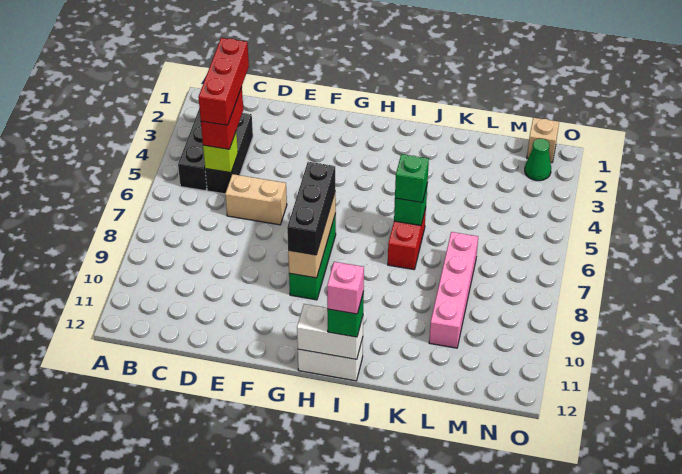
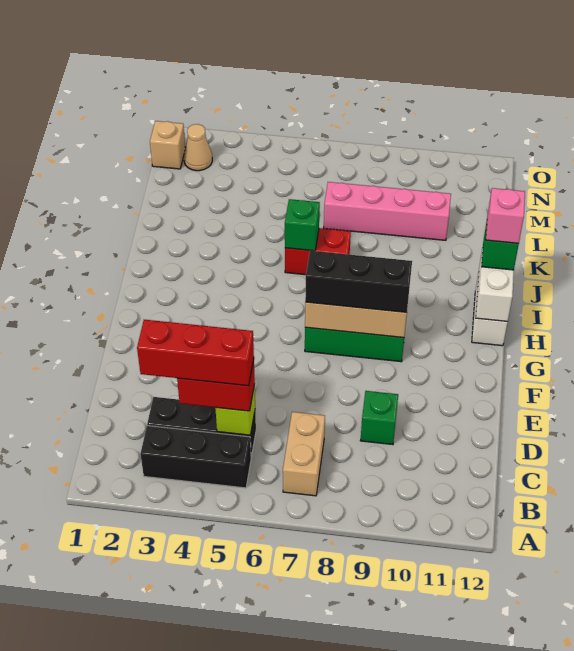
tan brick D6:E6 level 1 -> tan brick B7:C7 level 1
green brick J6 level 3 -> green brick D9 level 1
green cone N2 level 1 -> tan cone N2 level 1

